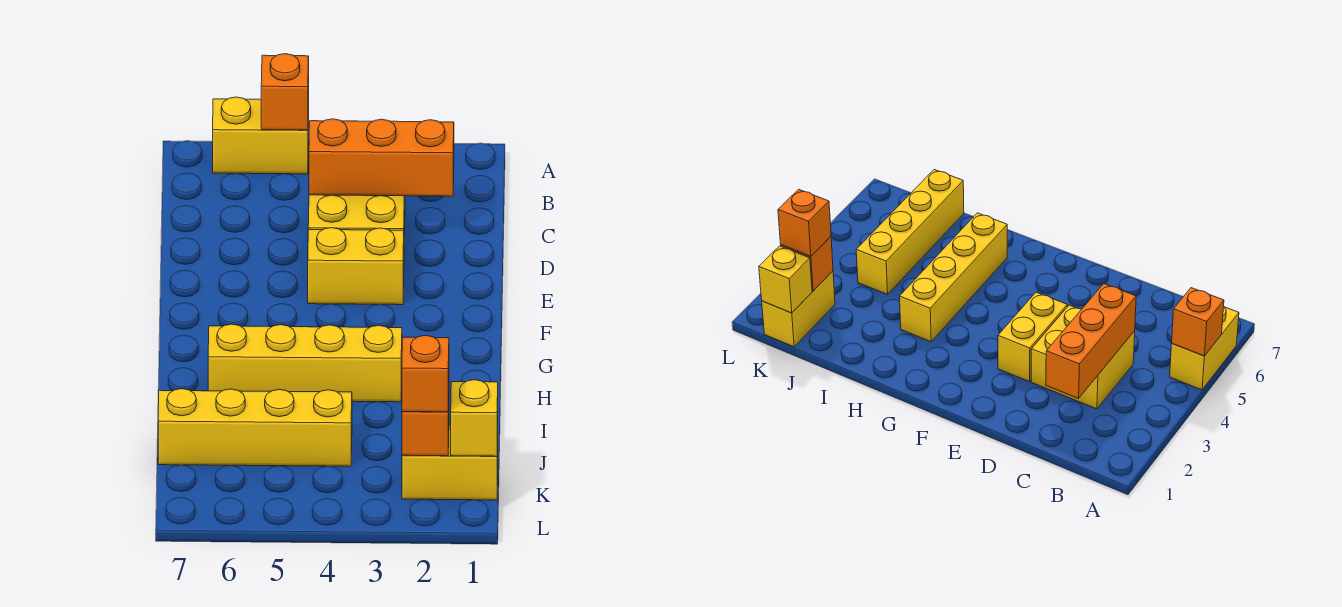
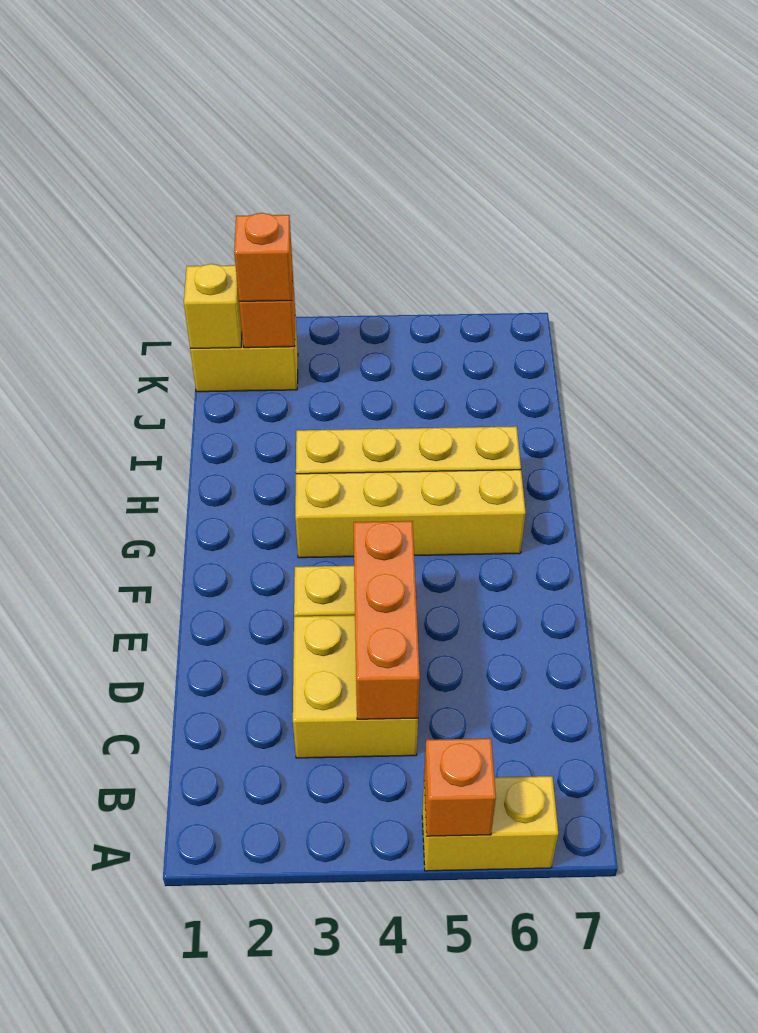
orange brick C2:C4 level 2 -> orange brick C4:E4 level 2
yellow brick J4:J7 level 1 -> yellow brick G3:G6 level 1

